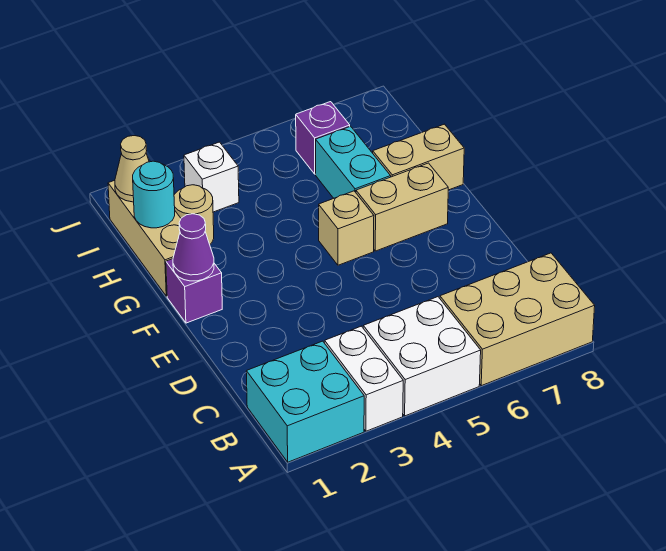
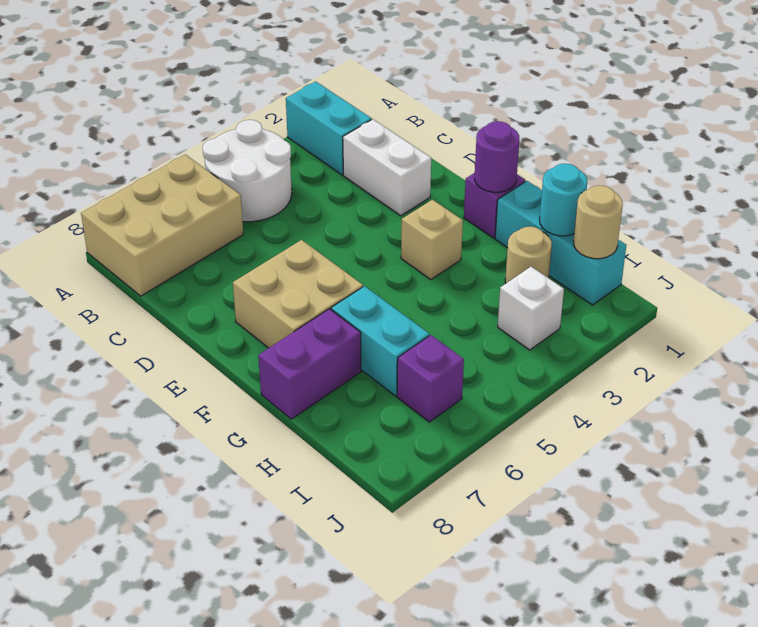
cyan brick A1:B2 level 1 -> cyan brick A2:B2 level 1
white brick A3:B3 level 1 -> white brick C2:D2 level 1
white brick A4:B5 level 1 -> white round brick A4:B5 level 1
purple cone F1 level 2 -> purple round brick F1 level 2
tan brick F5 level 1 -> tan brick F3 level 1
tan brick F6:F7 level 1 -> tan brick E6:F7 level 1
tan brick G1:I1 level 1 -> cyan brick G1:I1 level 1
tan brick G7:G8 level 1 -> purple brick G7:G8 level 1
tan cone I1 level 2 -> tan round brick I1 level 2

